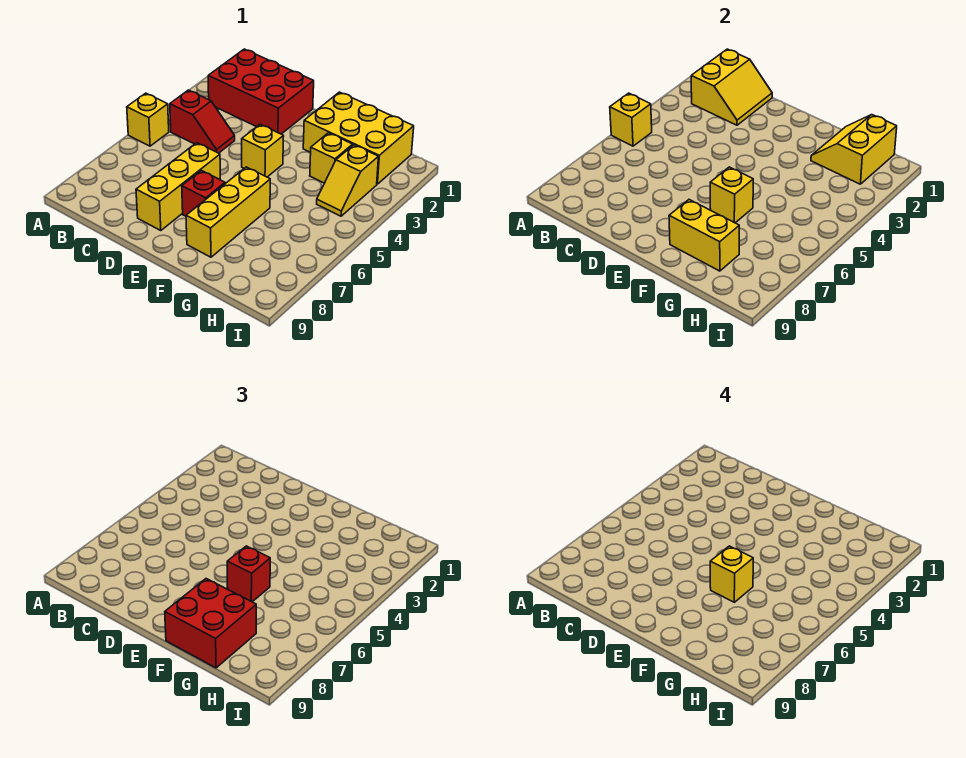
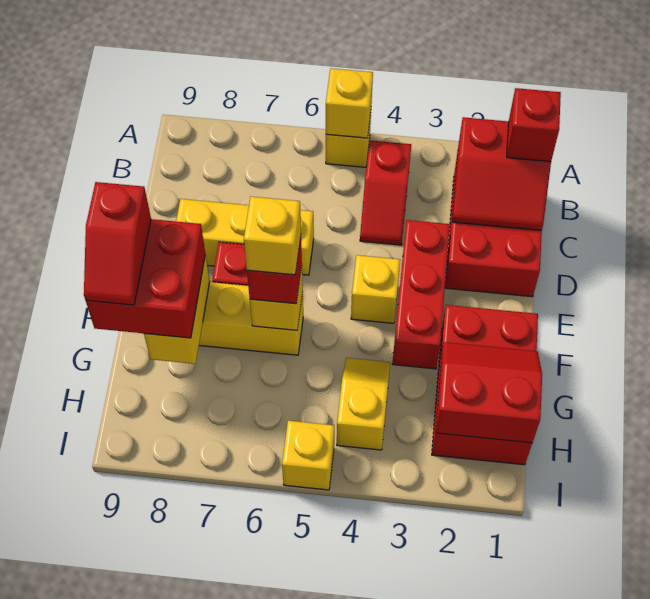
yellow slope B1:C2 level 2 top B -> red slope B1:C2 level 2 top B
none -> red brick B1 level 3
none -> red brick D3:F3 level 1
yellow brick F1:H2 level 1 -> red brick F1:H2 level 1
none -> red slope F9:G9 level 4 top F
yellow slope G1:H2 level 2 top H -> red slope G1:H2 level 2 top H
yellow brick G3 level 1 -> yellow brick I5 level 1
yellow slope H3:H4 level 1 top 3 -> yellow slope G4:H4 level 1 top H

